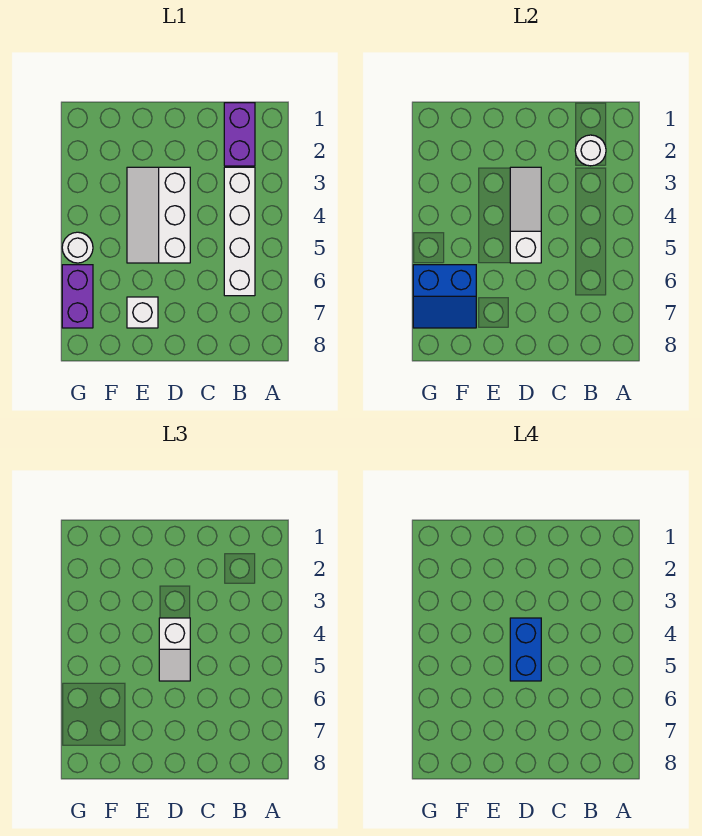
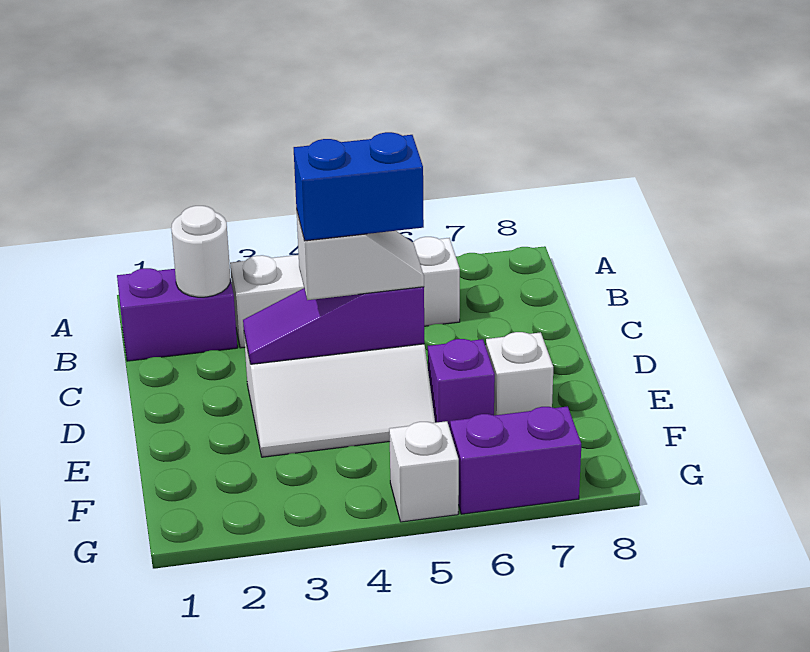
white slope D3:D5 level 2 top 5 -> purple slope D3:D5 level 2 top 5
none -> purple brick E6 level 1
blue slope F6:G7 level 2 top 6 -> none
white round brick G5 level 1 -> white brick G5 level 1

